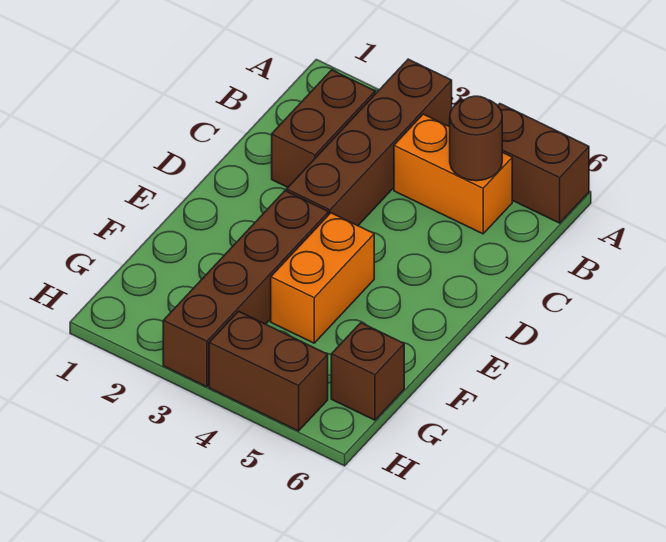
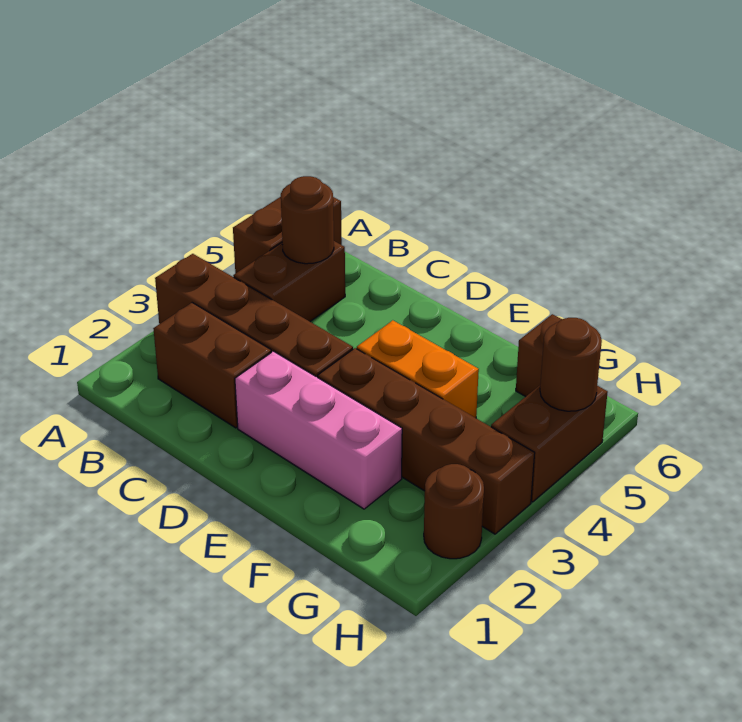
orange brick B4:B5 level 1 -> brown brick B4:B5 level 1
none -> pink brick D2:F2 level 1
none -> brown round brick H2 level 1
none -> brown round brick H5 level 2

